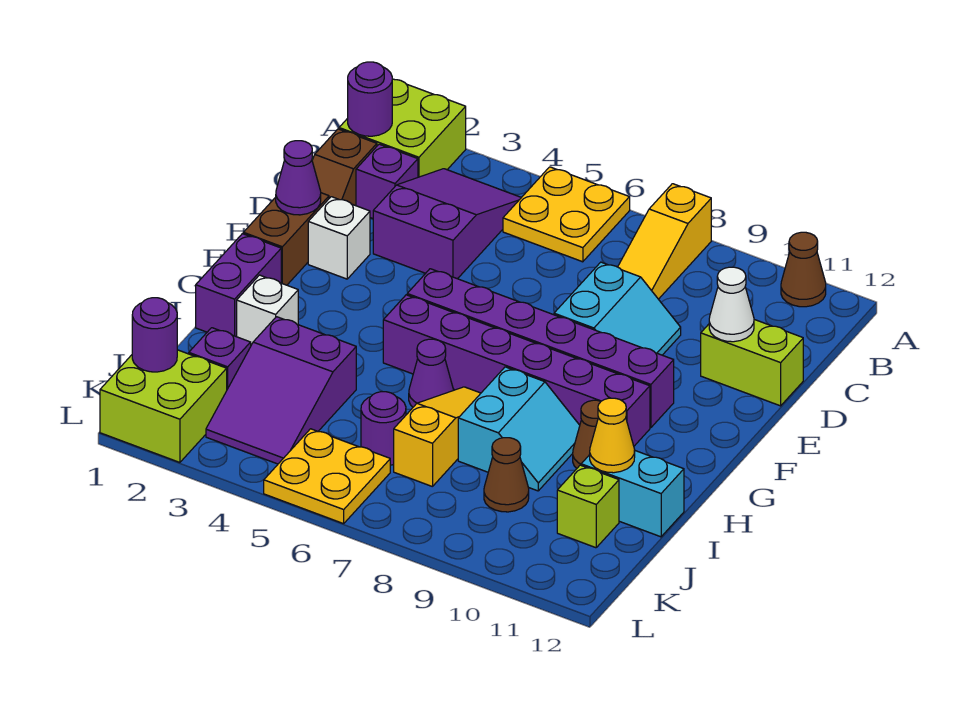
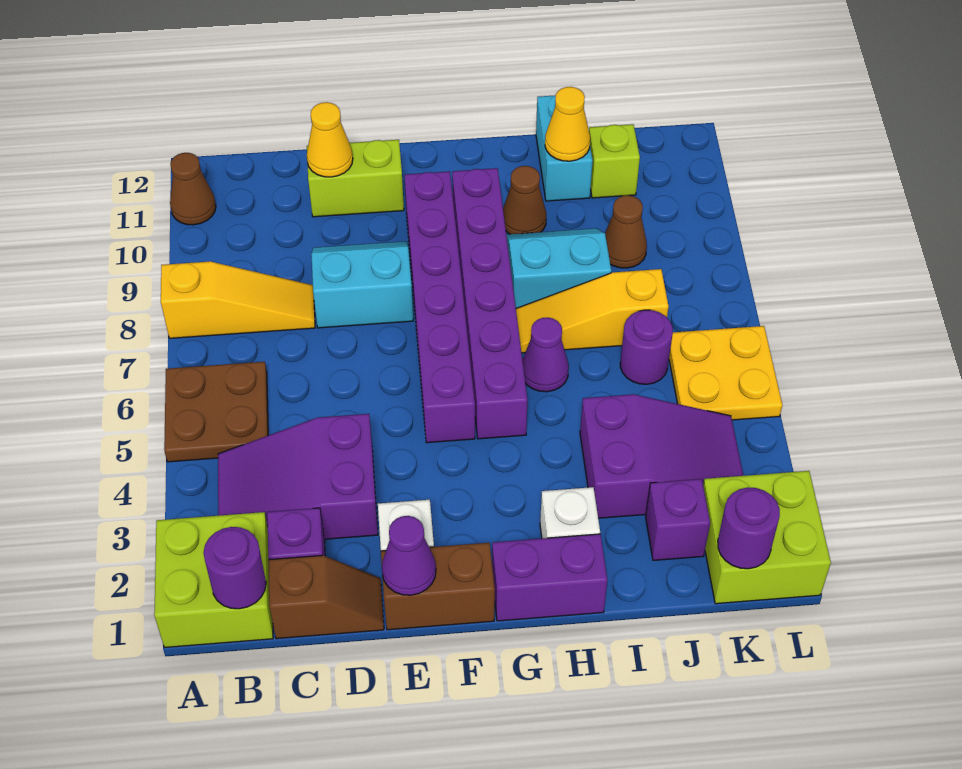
yellow plate A5:B6 level 1 -> brown plate A5:B6 level 1
lime brick D11:D12 level 1 -> lime brick D11:E11 level 1
white cone D11 level 2 -> yellow cone D11 level 2

